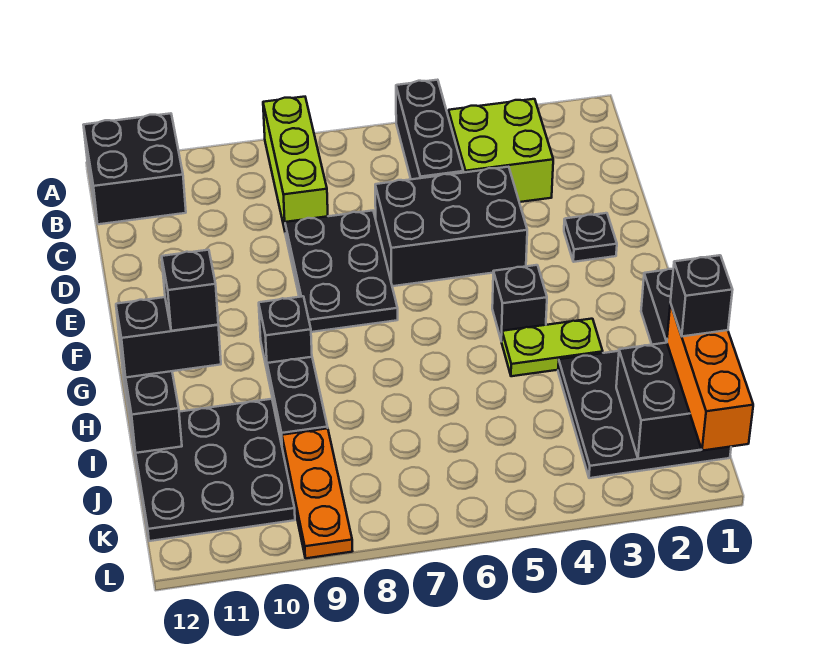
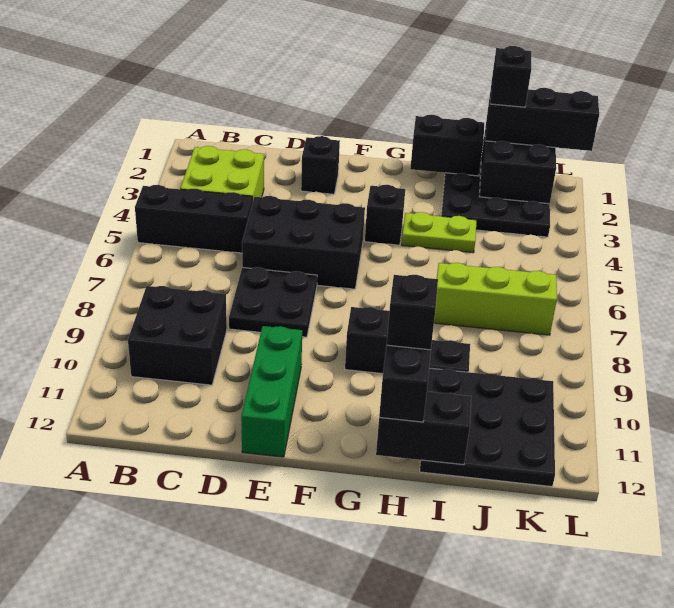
lime brick A8:C8 level 1 -> lime brick I7:K7 level 1
black brick A11:B12 level 1 -> black brick B9:C10 level 1
black brick D4:E6 level 1 -> black brick D5:F6 level 1
black plate D7:F8 level 1 -> black plate D7:E8 level 1
black plate E2 level 1 -> black brick E2 level 1
none -> green brick E10:E12 level 1
lime plate H3:H4 level 1 -> lime plate H4:I4 level 1
orange brick J1:L1 level 3 -> black brick J1:L1 level 3
orange plate J9:L9 level 1 -> none

